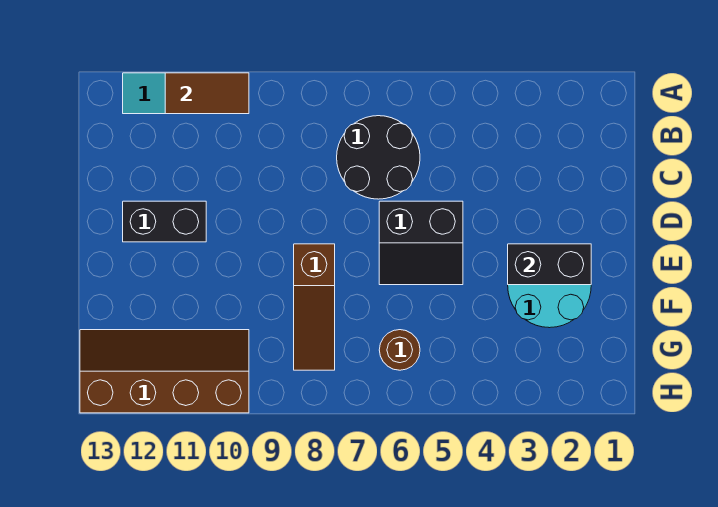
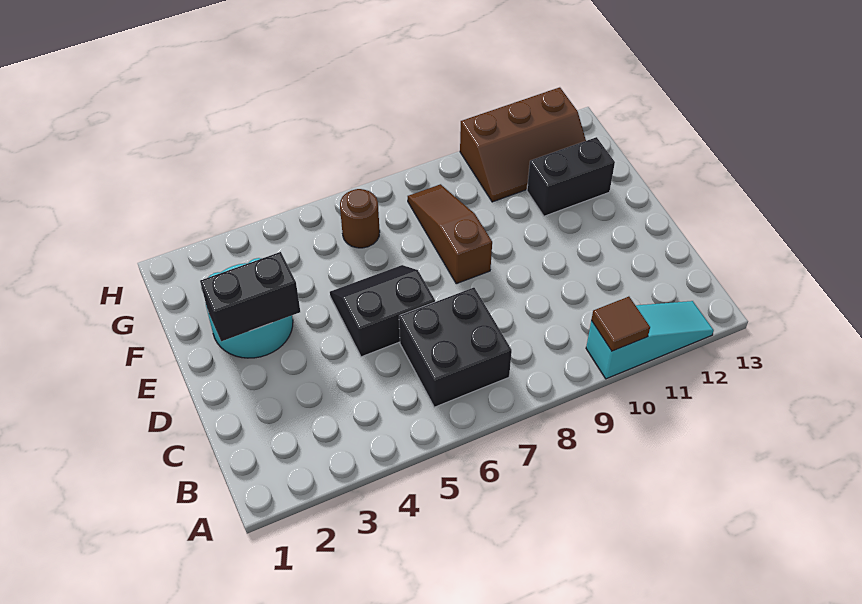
brown tile A10:A11 level 2 -> brown tile A10 level 2
black round brick B6:C7 level 1 -> black brick B6:C7 level 1
black brick D11:D12 level 1 -> black brick F11:F12 level 1
brown slope G10:H13 level 1 top H -> brown slope G10:H12 level 1 top H

